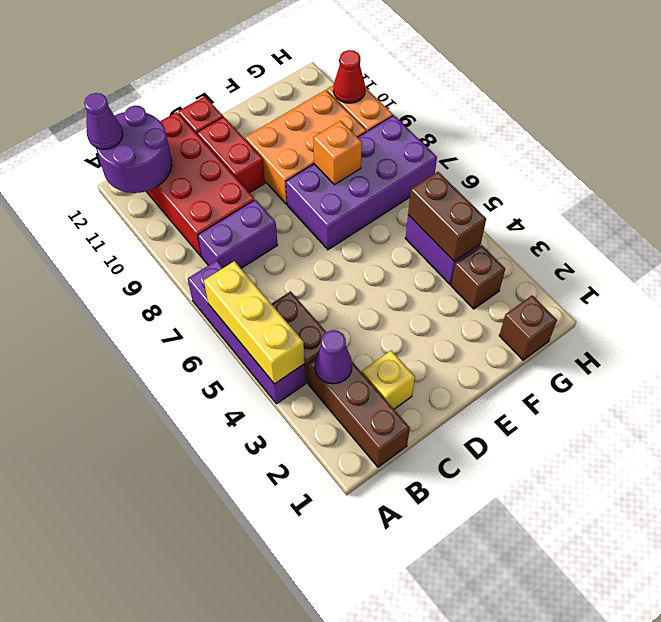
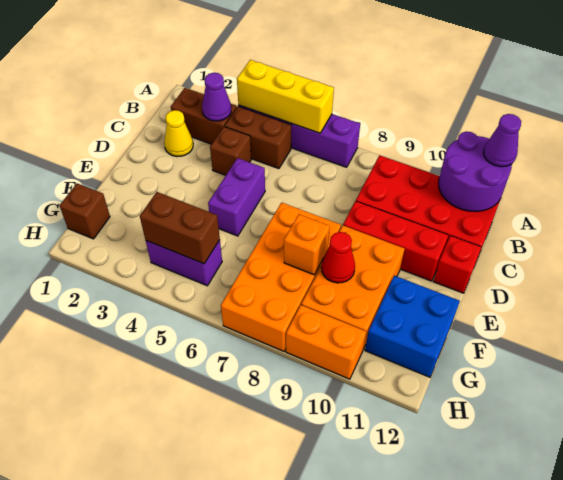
brown brick B1:B3 level 1 -> brown brick B2:B3 level 1
purple brick B8:C8 level 1 -> purple brick D5:E5 level 1
yellow brick C2 level 1 -> yellow cone C2 level 1
red brick D10:D11 level 1 -> red brick D9:D11 level 1
purple brick E7:H8 level 1 -> orange brick E7:H8 level 1
none -> blue brick F11:G12 level 1
brown brick G3 level 1 -> brown brick C4 level 1
red cone H10 level 2 -> red cone F9 level 2

